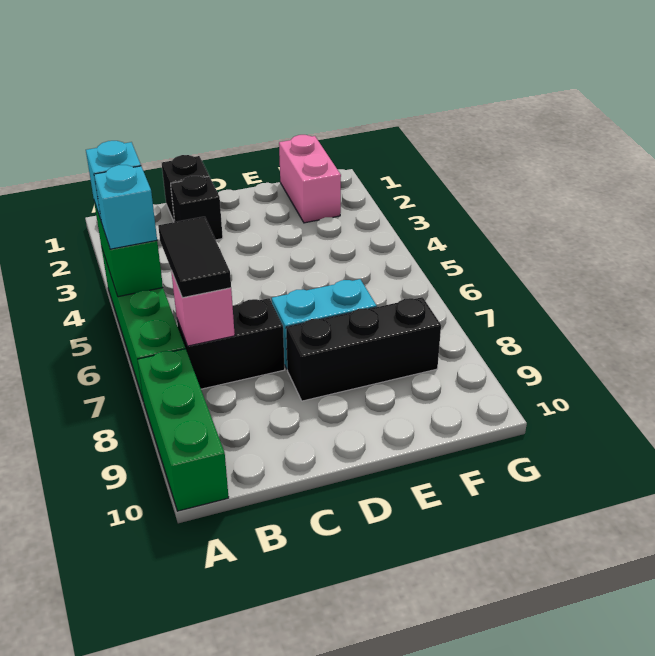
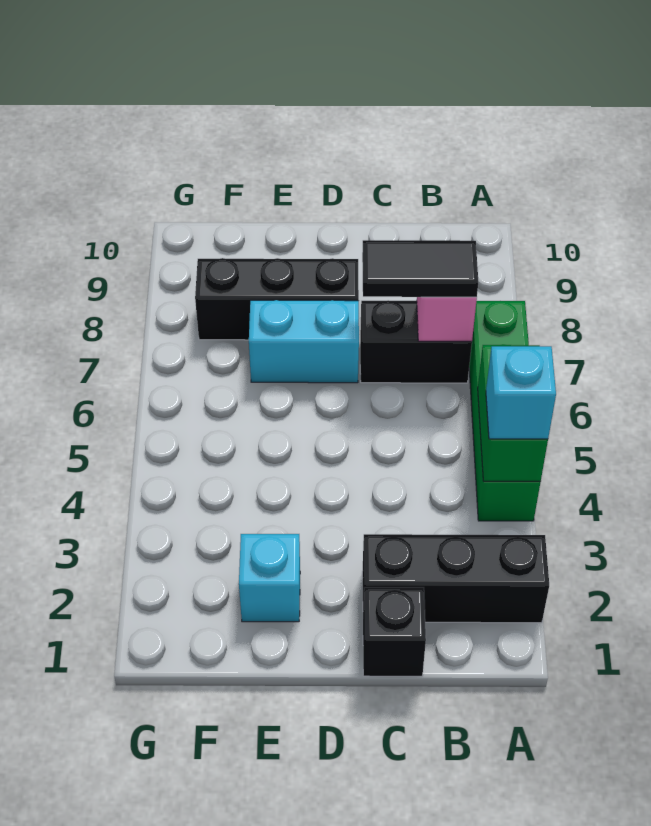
cyan brick A5 level 3 -> cyan brick E2 level 1
green brick A8:A10 level 1 -> none
black tile B6:B7 level 3 -> black tile B7:C7 level 3
black brick C2 level 1 -> black brick A2:C2 level 1
pink brick F1:F2 level 1 -> none

